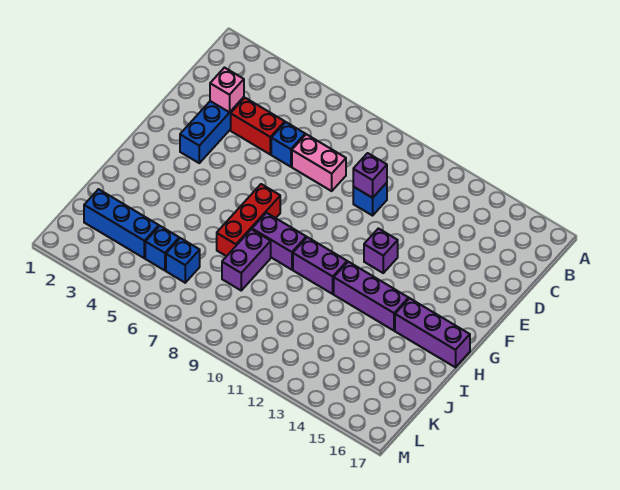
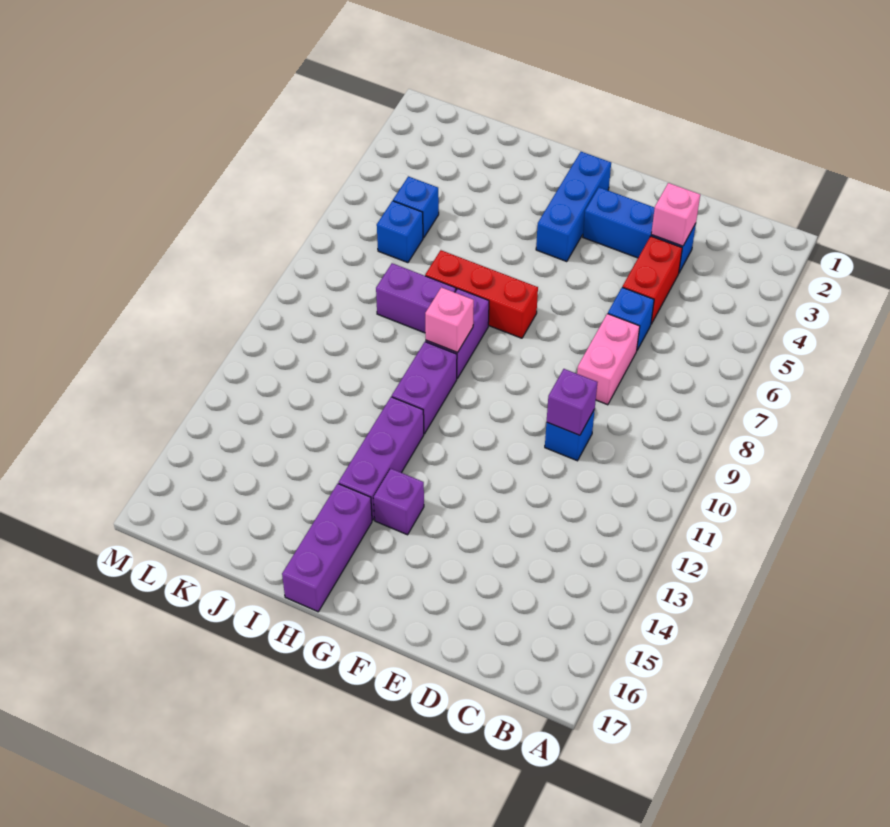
purple brick F12 level 1 -> purple brick G14 level 1
none -> pink brick H9 level 2
blue brick K2:K4 level 1 -> blue brick G2:G4 level 1

